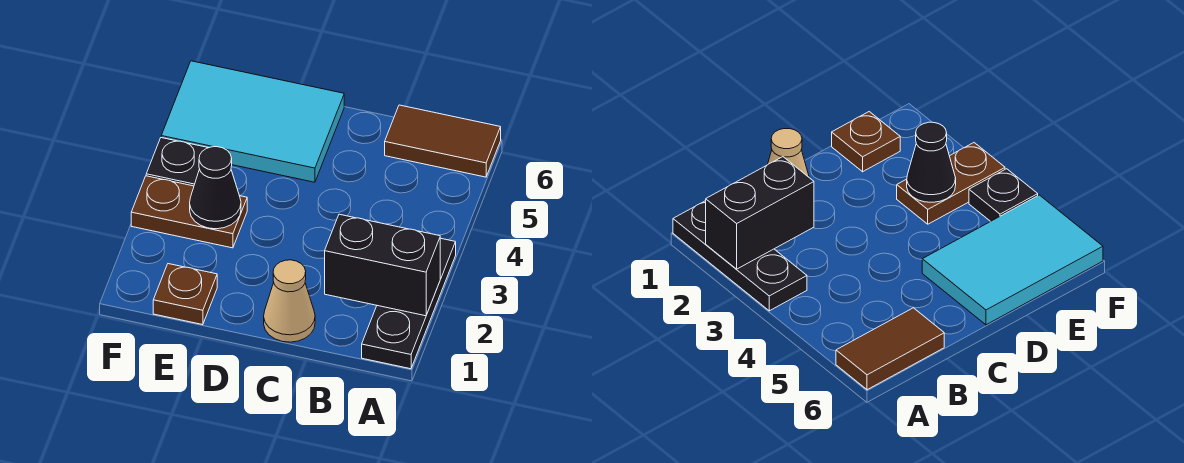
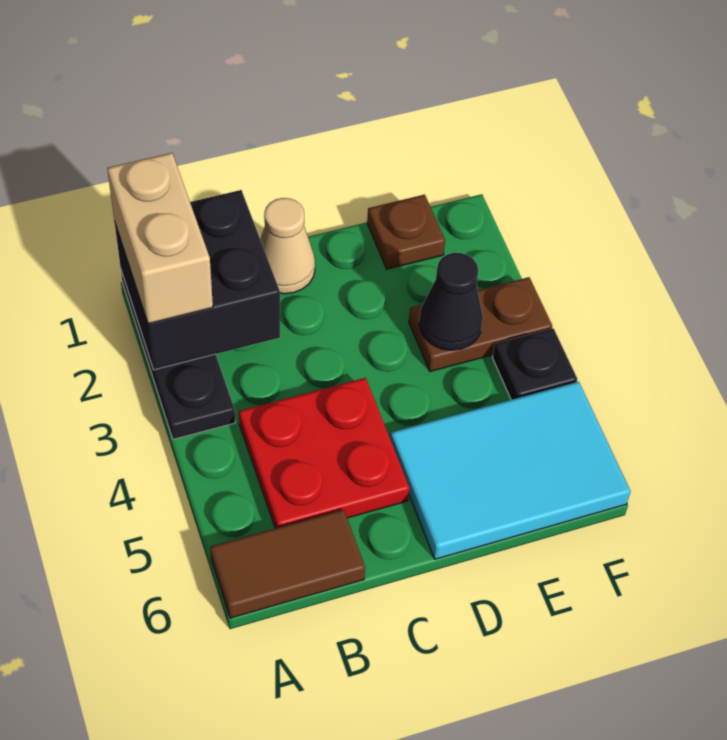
none -> tan brick A1:A2 level 3
black brick A2:B2 level 2 -> black brick A1:B2 level 2
none -> red plate B4:C5 level 1

